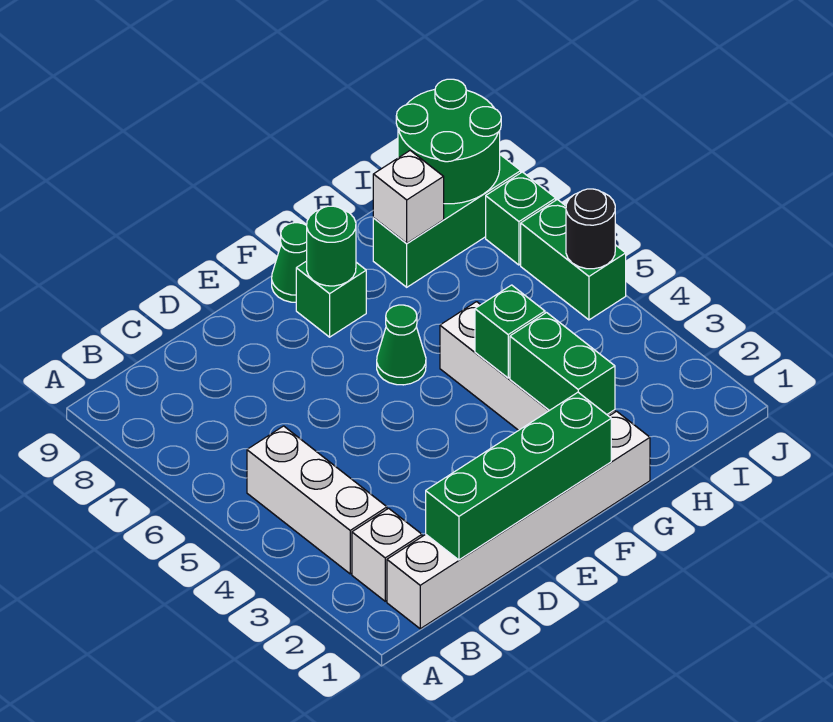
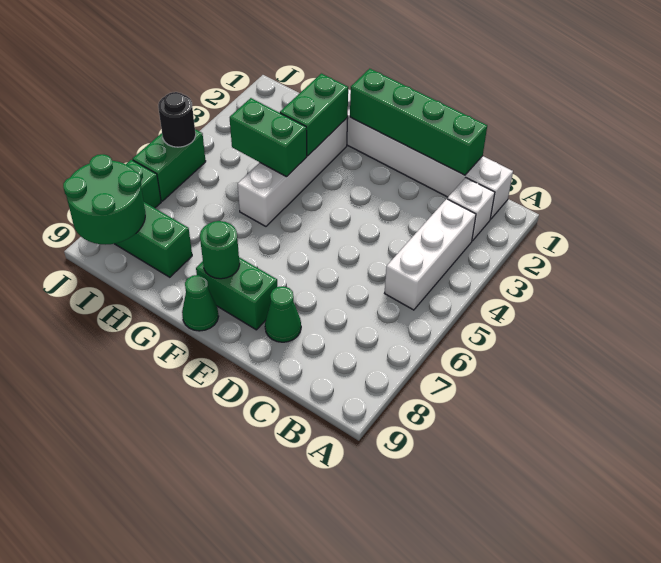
green cone F6 level 1 -> green cone D8 level 1
green brick F8 level 1 -> green brick E8:F8 level 1
green brick G4 level 2 -> green brick G4:H4 level 2
white brick H8 level 2 -> none

